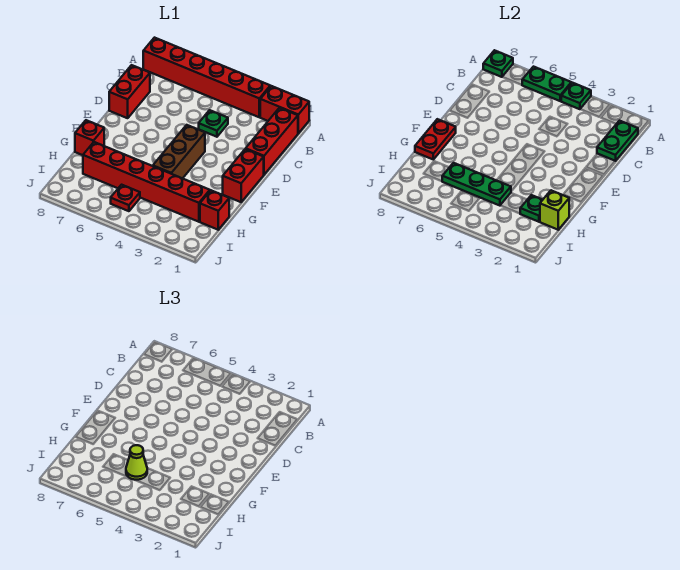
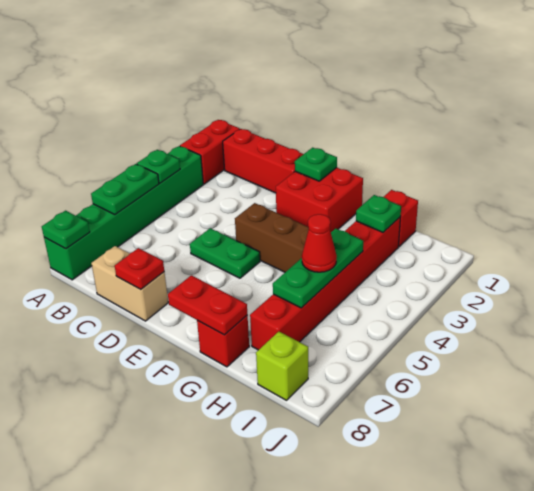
red brick A3:A8 level 1 -> green brick A3:A8 level 1
green plate B1:C1 level 2 -> green plate D5:E5 level 1
green plate C4 level 1 -> green plate E1 level 2
red brick C8:D8 level 1 -> tan brick C8:D8 level 1
red brick E1:F1 level 1 -> red brick E1:F2 level 1
lime brick H1 level 2 -> lime brick I8 level 1
lime cone H5 level 3 -> red cone H5 level 3
red plate I5 level 1 -> red plate D8 level 2

